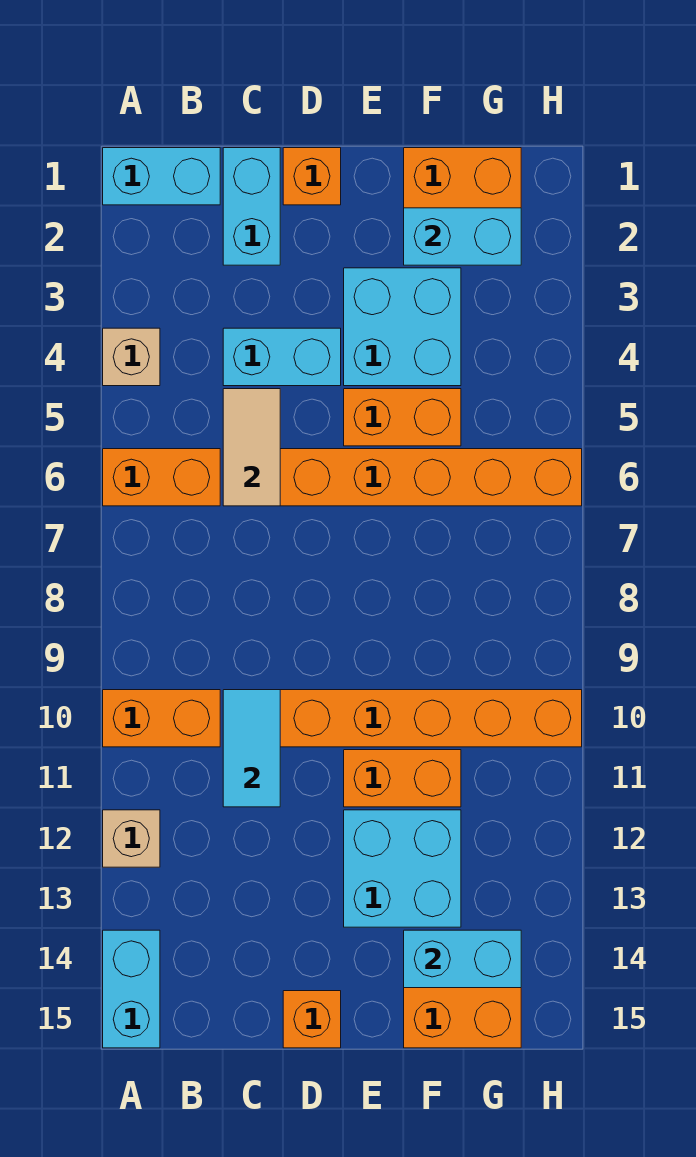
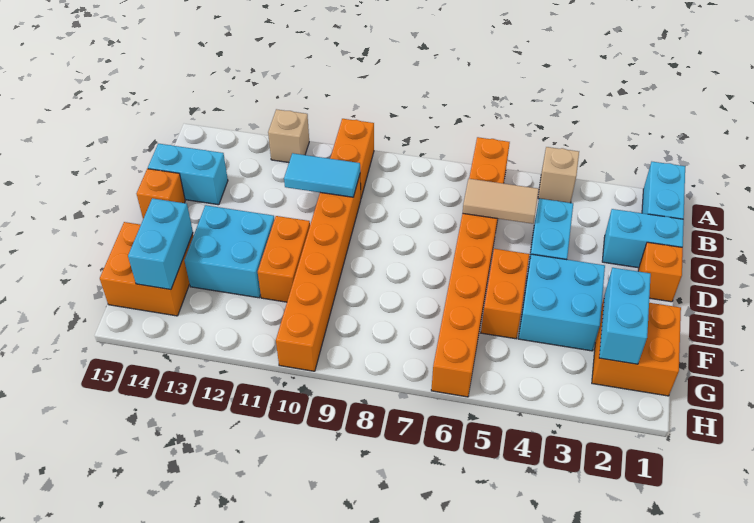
cyan brick A14:A15 level 1 -> cyan brick C14:C15 level 1

